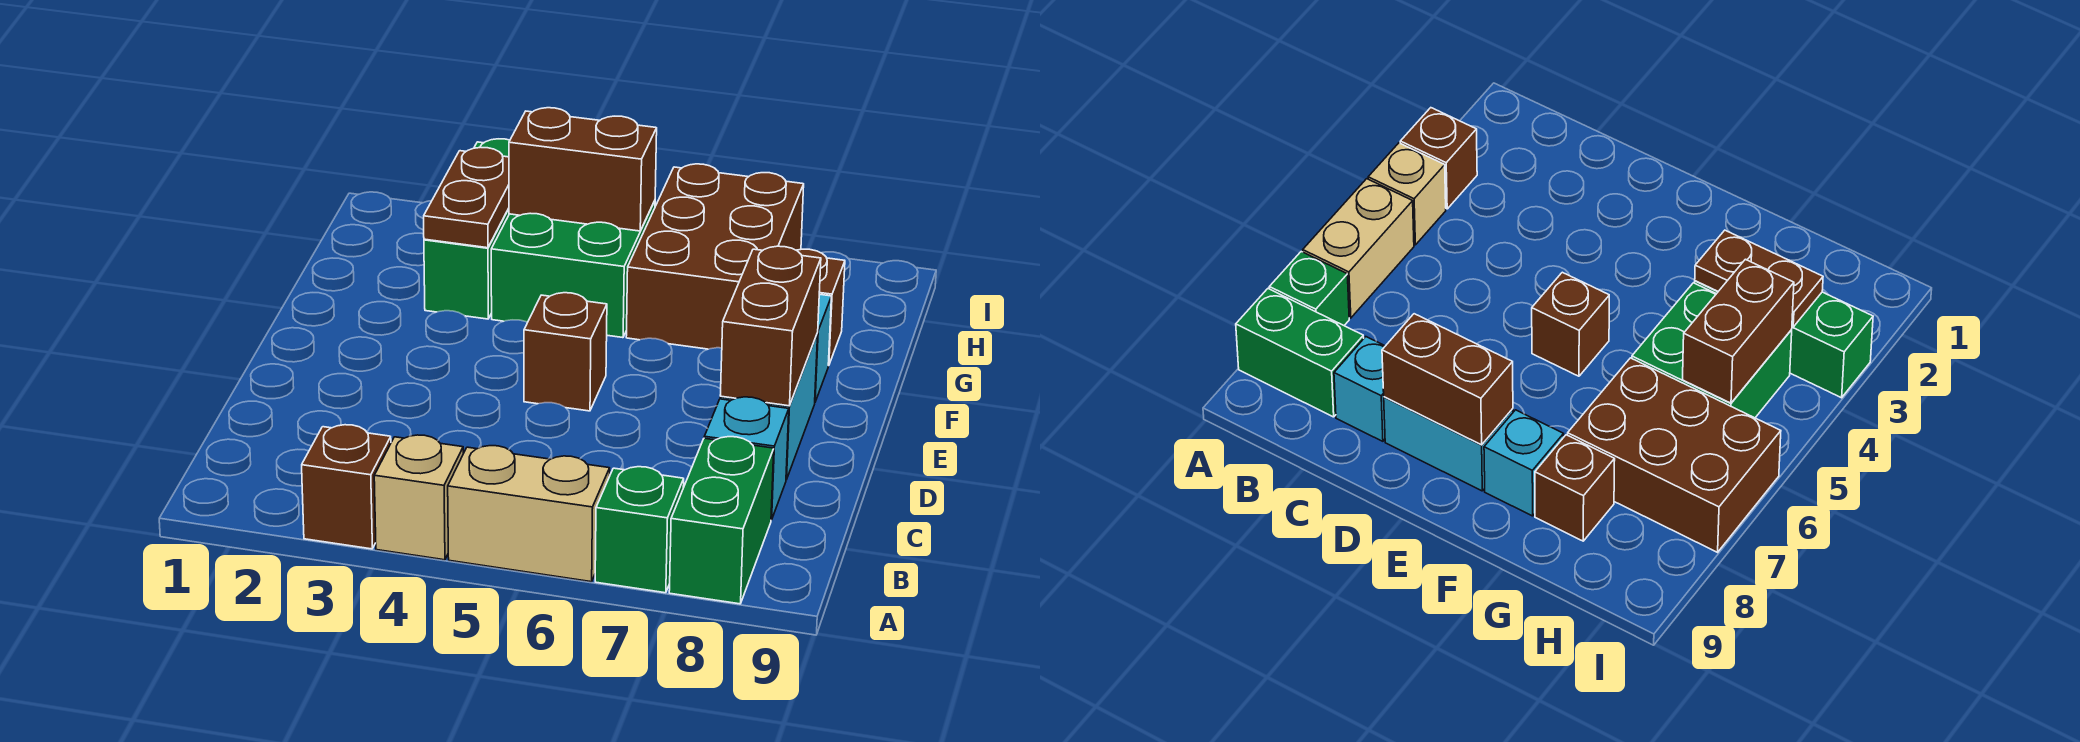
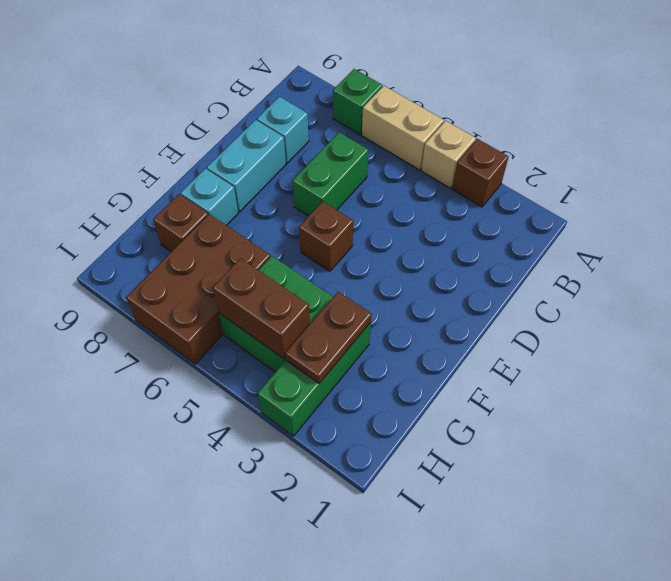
green brick A8:B8 level 1 -> green brick C6:D6 level 1
brown brick D8:E8 level 2 -> none

